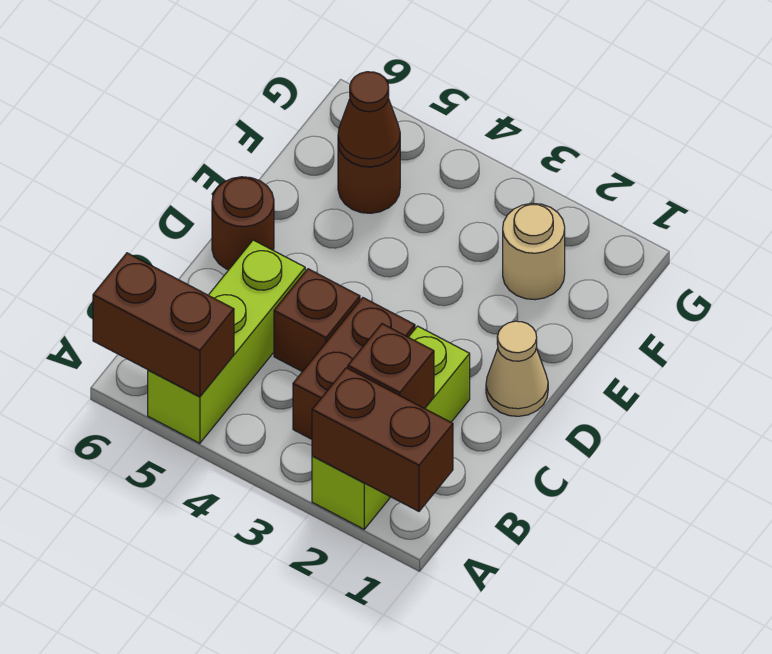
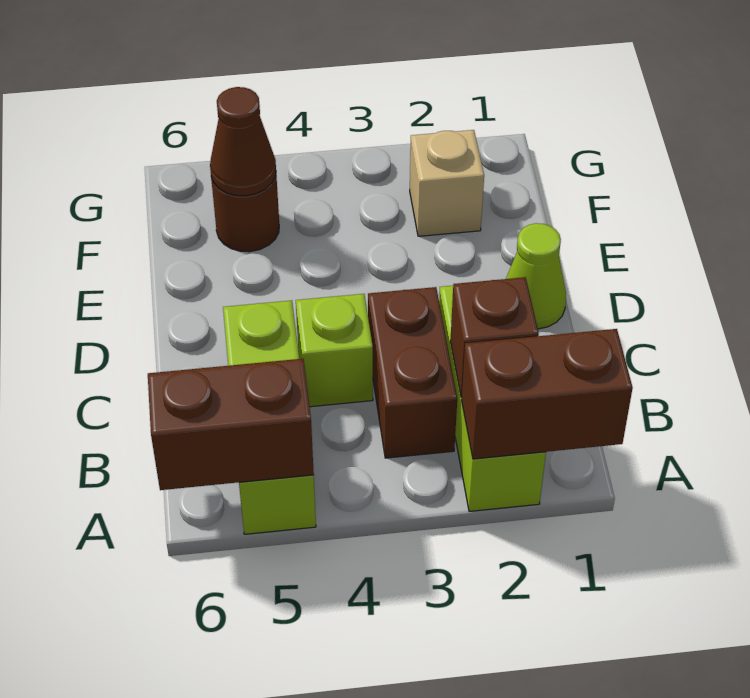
brown brick C4 level 1 -> lime brick C4 level 1
tan cone D1 level 1 -> lime cone D1 level 1
brown round brick D6 level 1 -> none
tan round brick F2 level 1 -> tan brick F2 level 1

